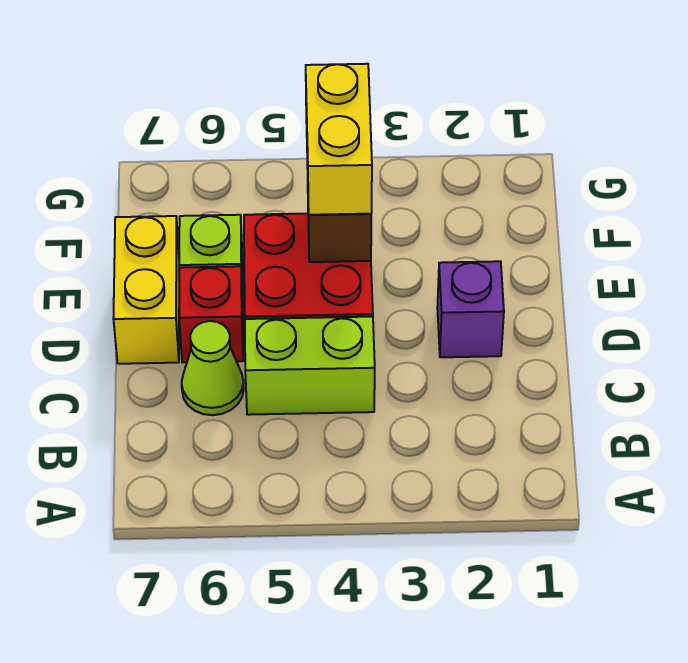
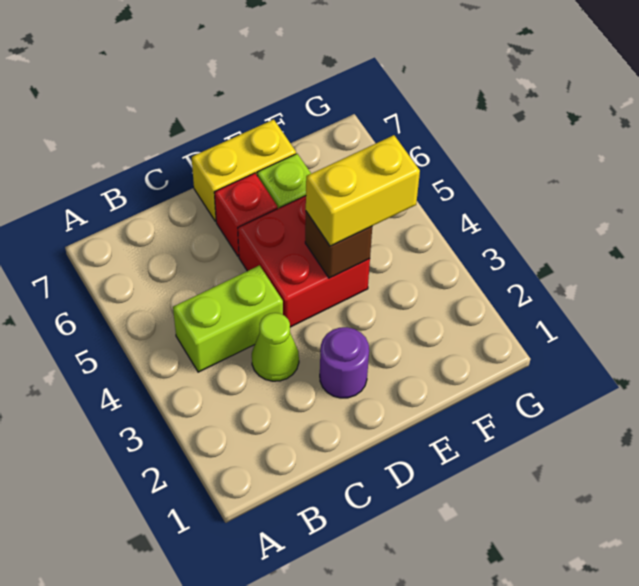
lime brick C4:C5 level 1 -> lime brick B4:C4 level 1
lime cone C6 level 1 -> lime cone C3 level 1
purple brick D2 level 1 -> purple round brick D2 level 1

